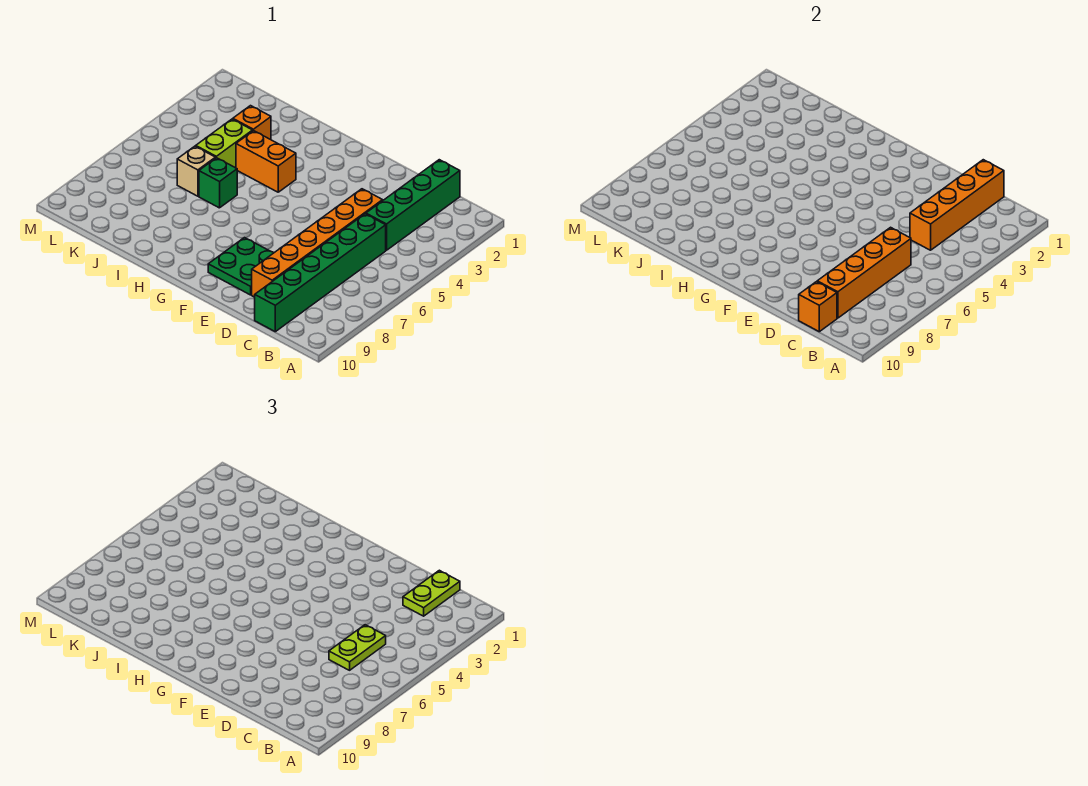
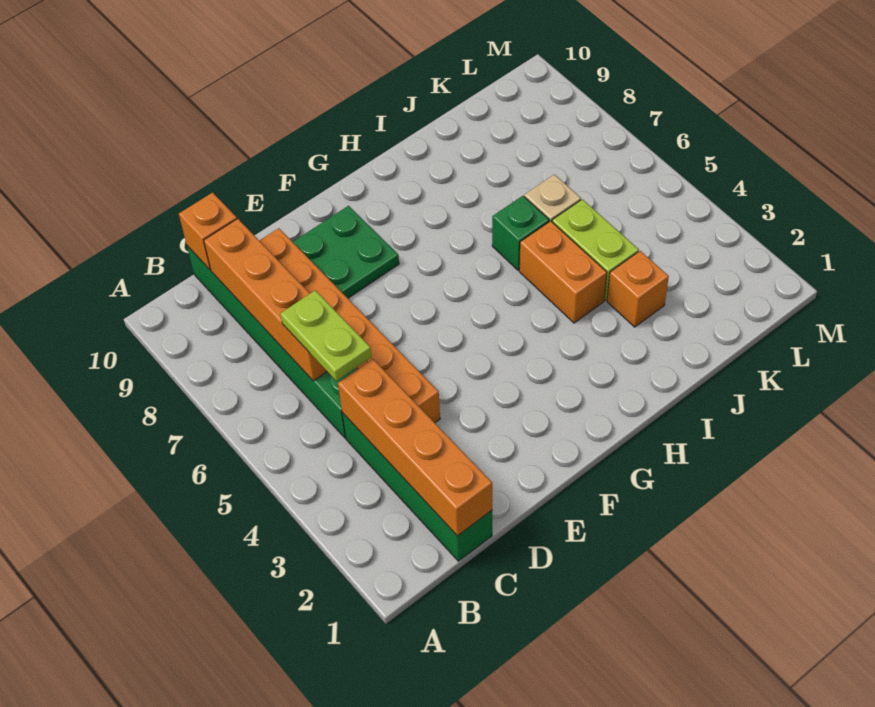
lime plate C1:C2 level 3 -> none
orange brick H4:I4 level 1 -> orange brick I4:I5 level 1

